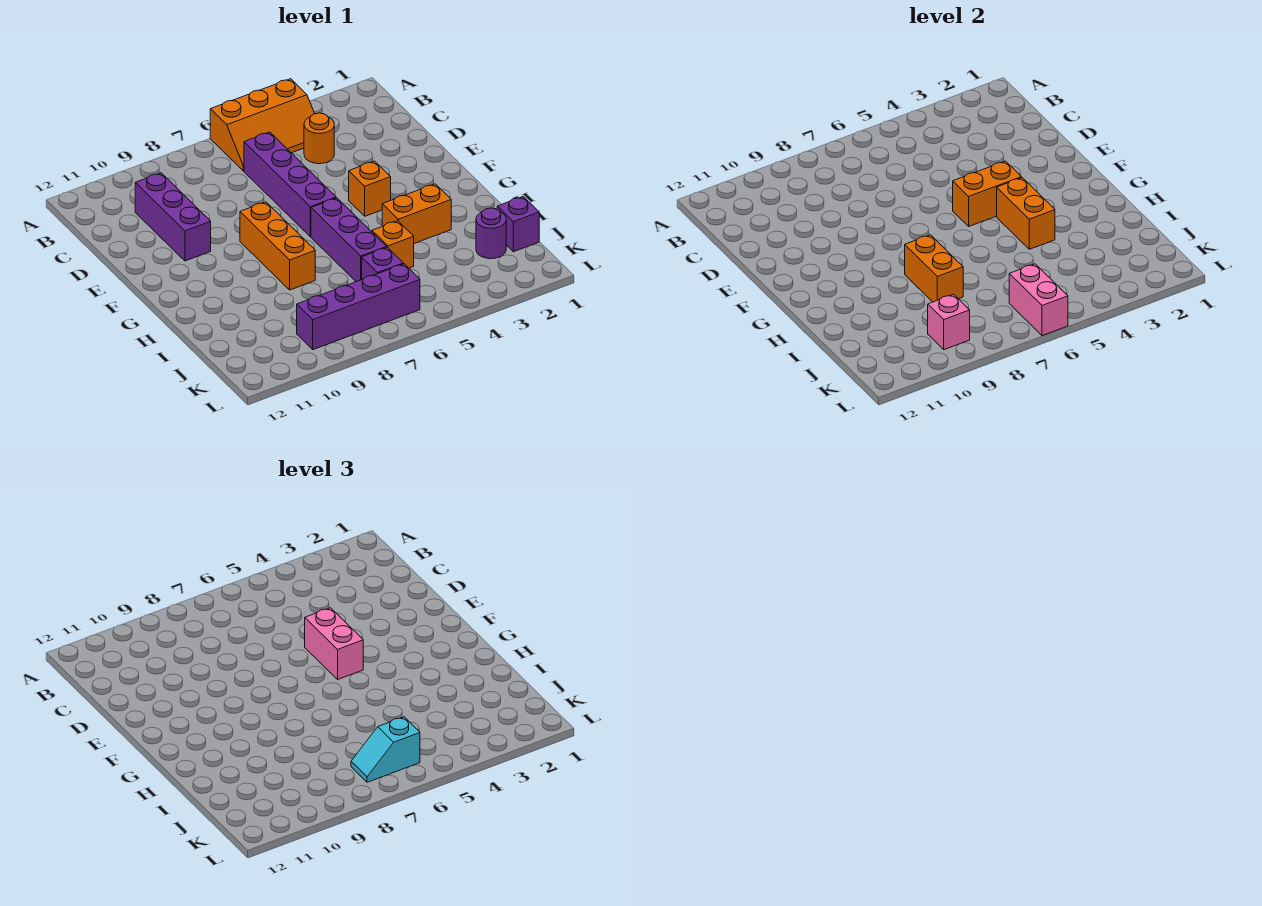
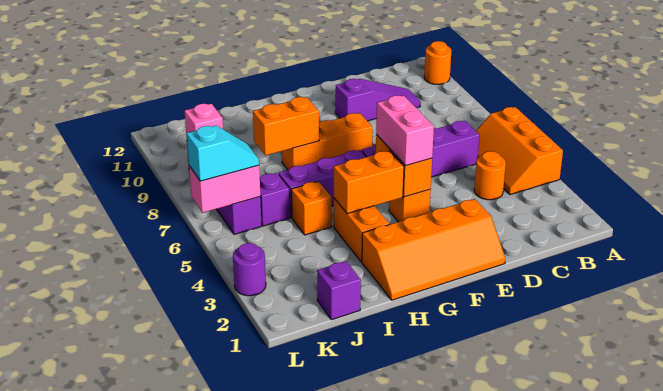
none -> orange round brick A11 level 1
purple brick C10:E10 level 1 -> purple slope C10:E10 level 1 top E
none -> orange slope E1:H2 level 1 top 2
pink brick E5:F5 level 3 -> pink brick F4:F5 level 3
purple round brick J2 level 1 -> purple round brick L3 level 1
cyan slope K6:K7 level 3 top 6 -> cyan slope K6:L6 level 3 top L

